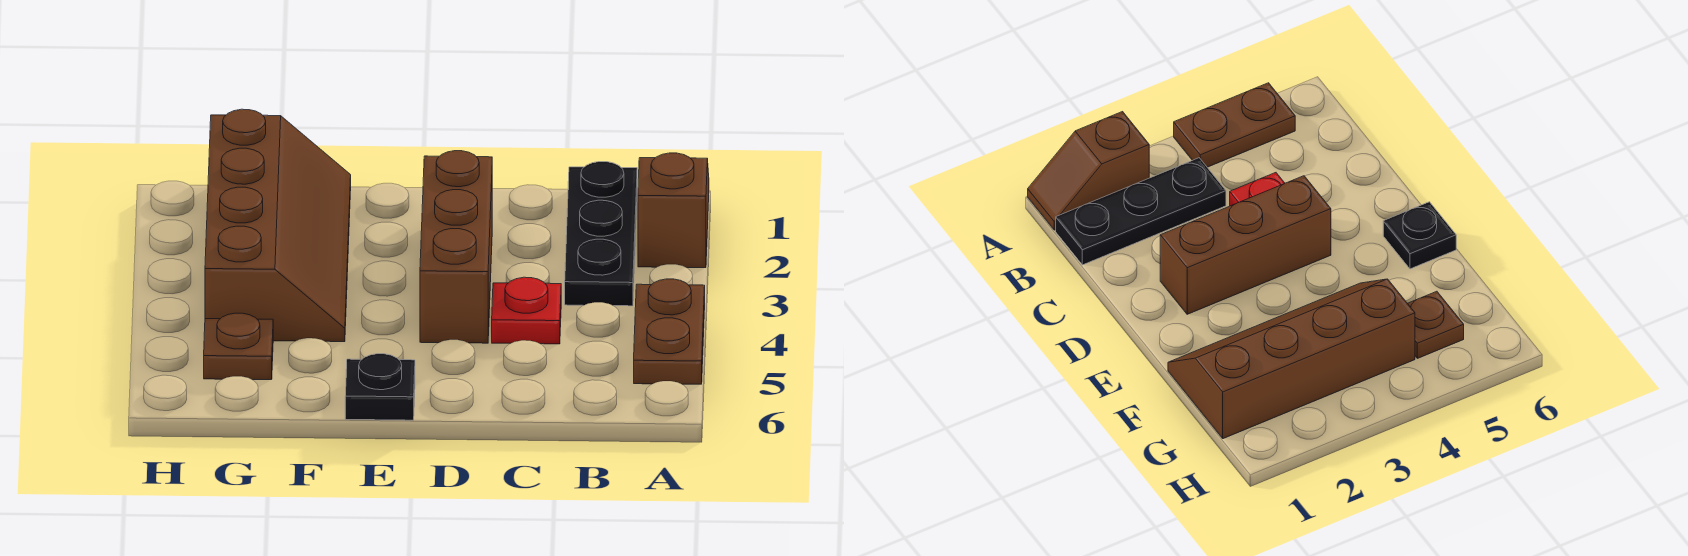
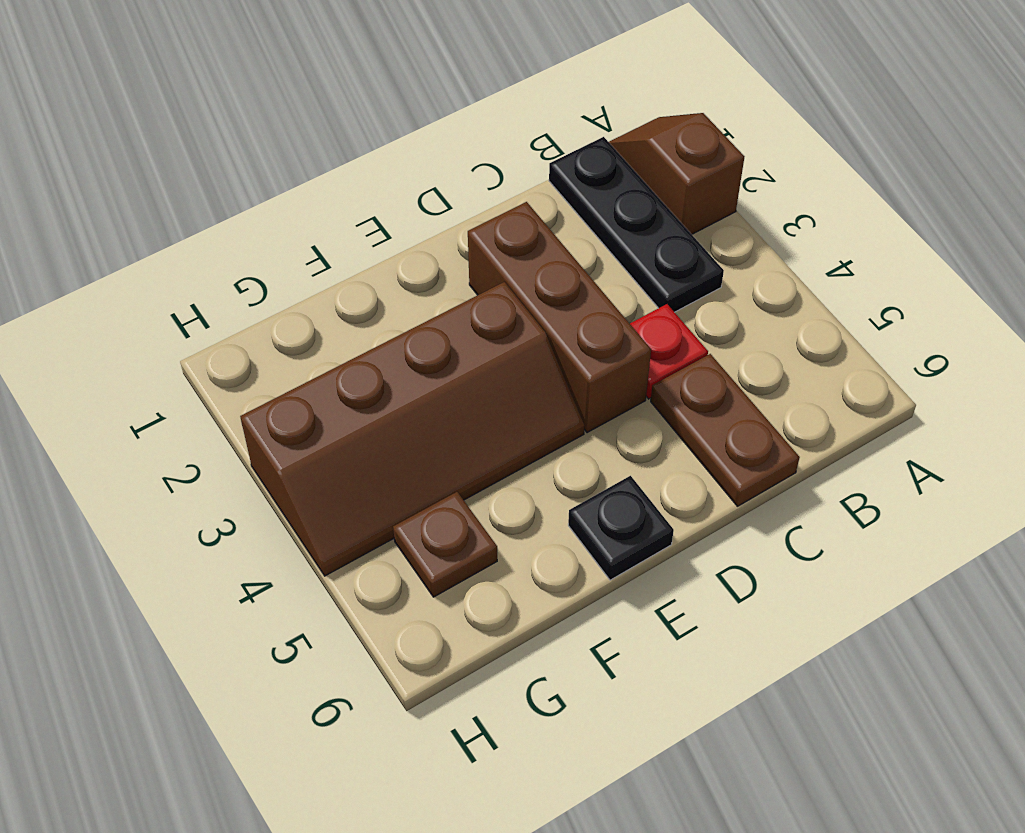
brown plate A4:A5 level 1 -> brown plate C5:C6 level 1
brown slope F1:G4 level 1 top G -> brown slope E3:H4 level 1 top 3

